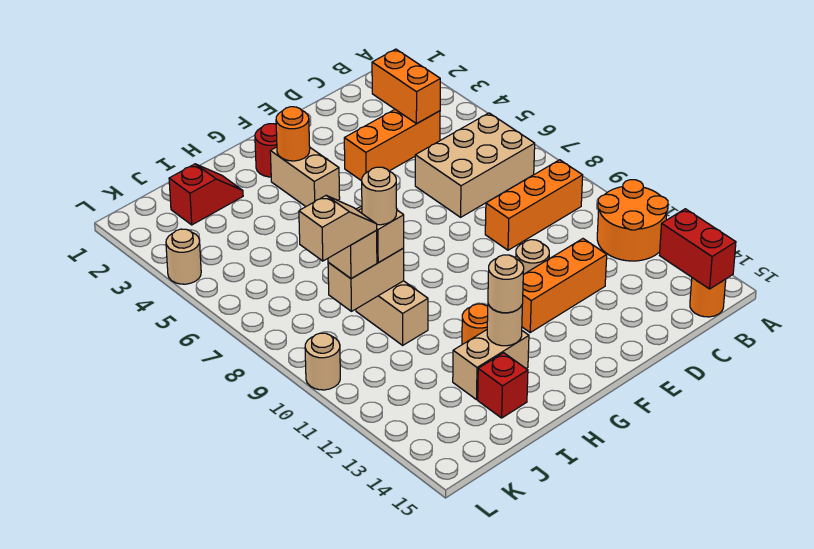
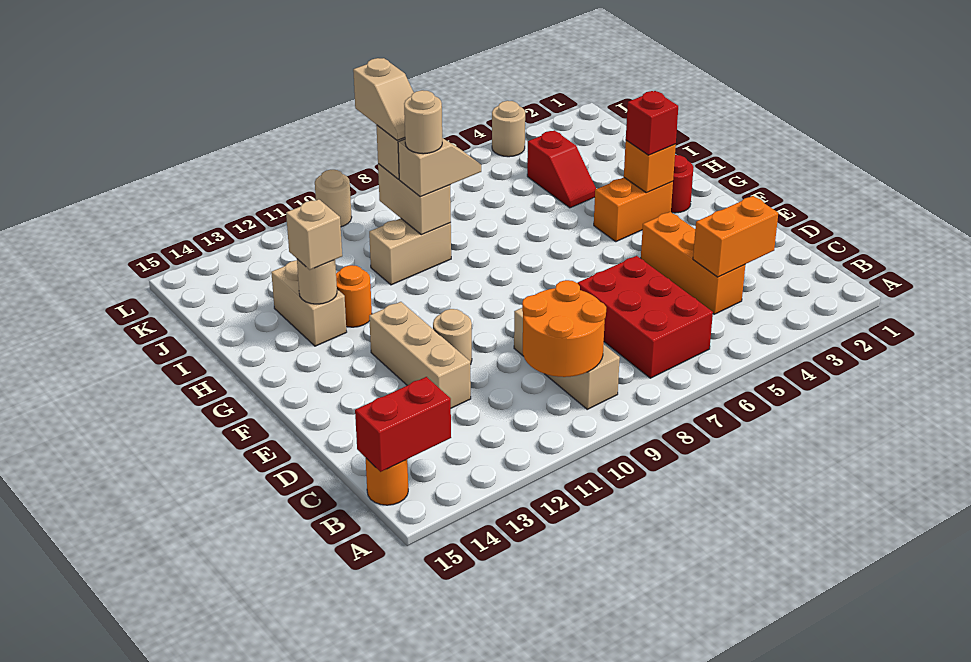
orange round brick A11:B12 level 1 -> orange round brick B9:C10 level 2
tan brick B6:D7 level 1 -> red brick B6:D7 level 1
orange brick B9:D9 level 1 -> tan brick B9:D9 level 1
orange brick D12:F12 level 1 -> tan brick D12:F12 level 1
tan brick G3:G4 level 1 -> orange brick G3:G4 level 1
orange round brick G3 level 2 -> orange brick G3 level 2
tan round brick H13 level 3 -> tan brick H13 level 3
red slope I2:J2 level 1 top J -> red slope I4:J4 level 1 top J
red brick I14 level 1 -> red brick G3 level 3

